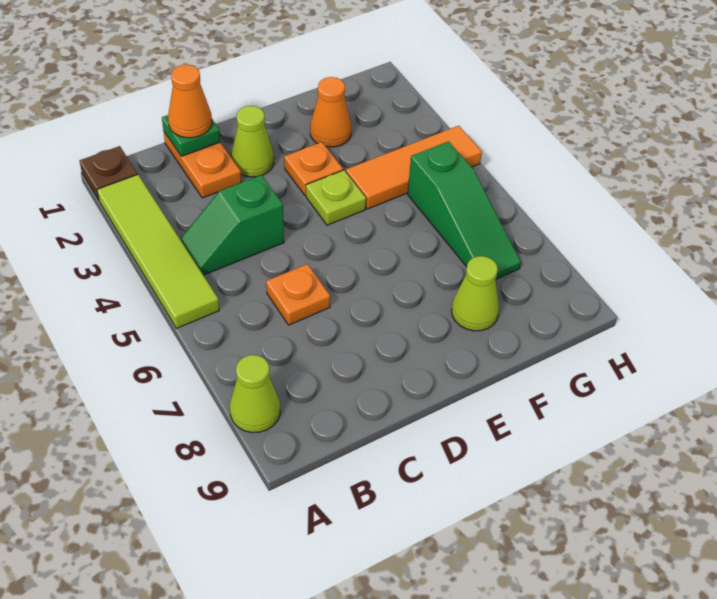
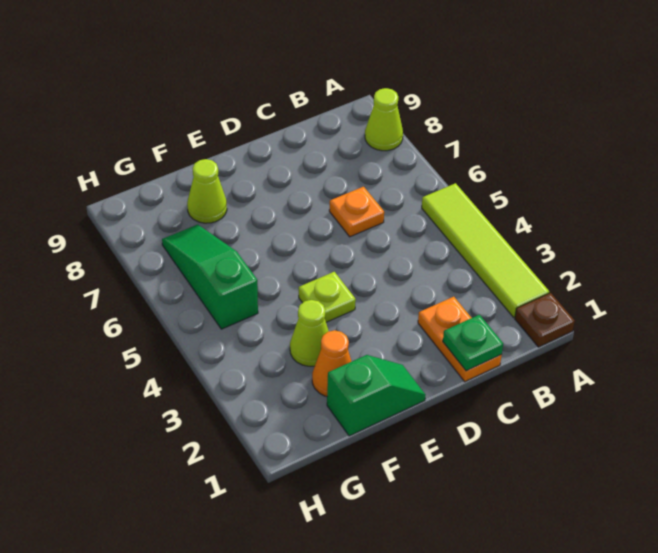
green slope B4:C4 level 1 top C -> green slope E1:F1 level 1 top F
orange cone C1 level 3 -> none
lime cone D2 level 1 -> lime cone F3 level 1
orange plate E3 level 1 -> none
orange tile F4:H4 level 1 -> none

